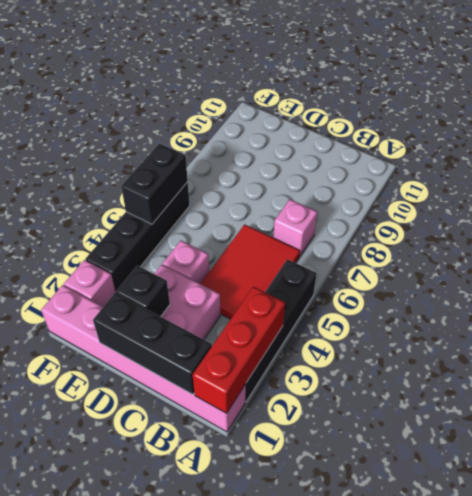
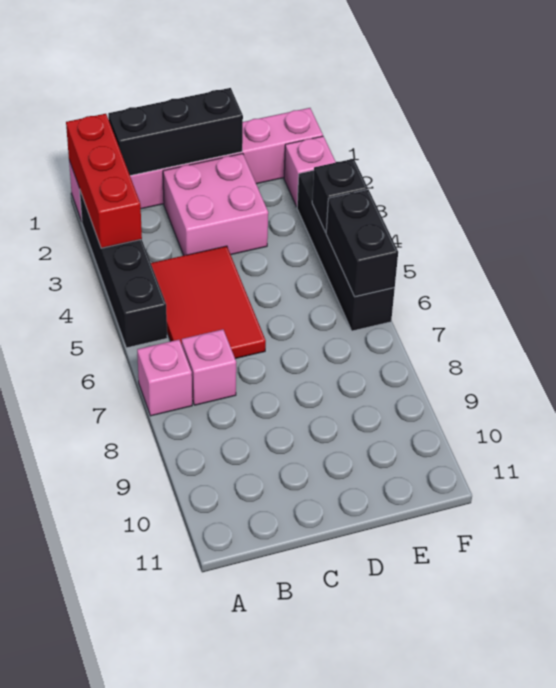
black brick D2 level 2 -> black brick F4 level 2
pink brick D4 level 1 -> pink brick A7 level 1

